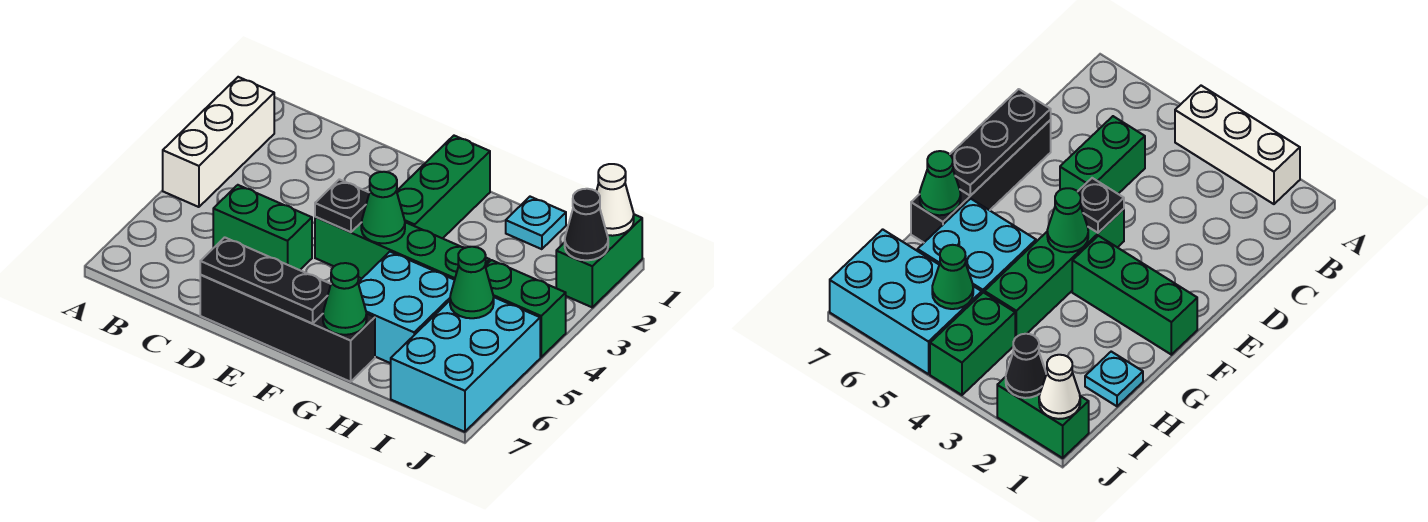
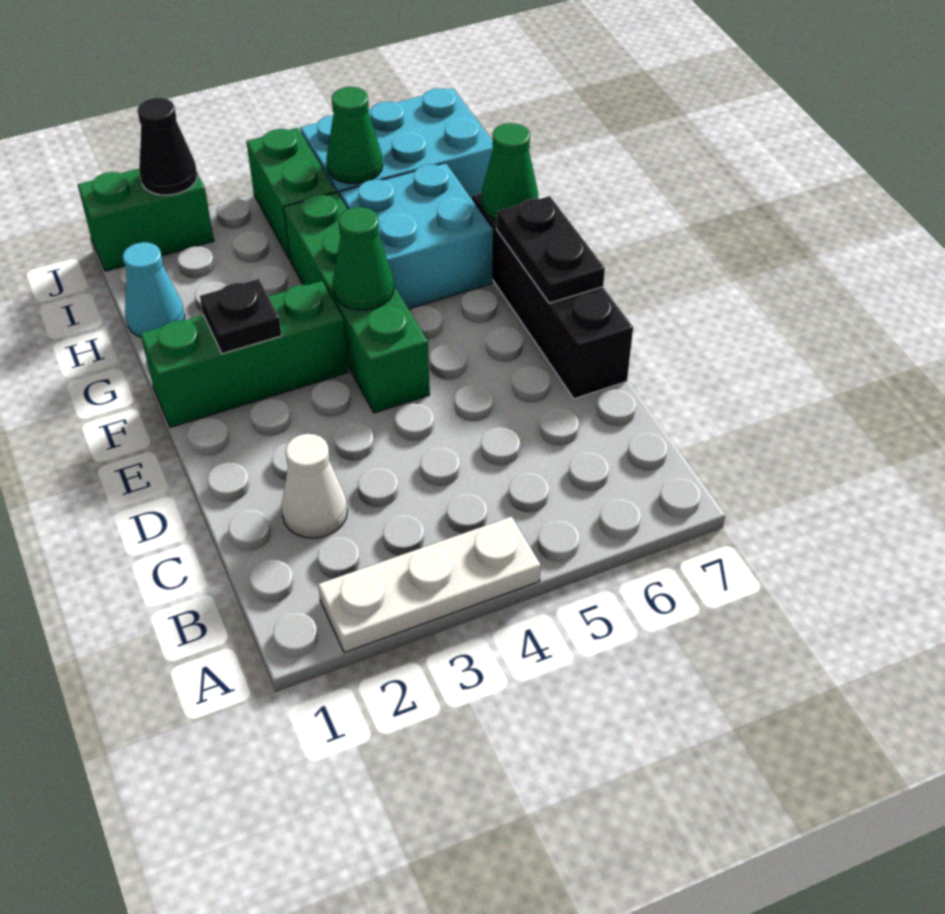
white brick A2:A4 level 1 -> white plate A2:A4 level 1
green brick C5:D5 level 1 -> none
black plate D7:F7 level 2 -> black plate E7:F7 level 2
black plate E4 level 2 -> black plate F2 level 2
cyan plate H1 level 1 -> cyan cone H1 level 1
white cone J1 level 2 -> white cone C2 level 1

